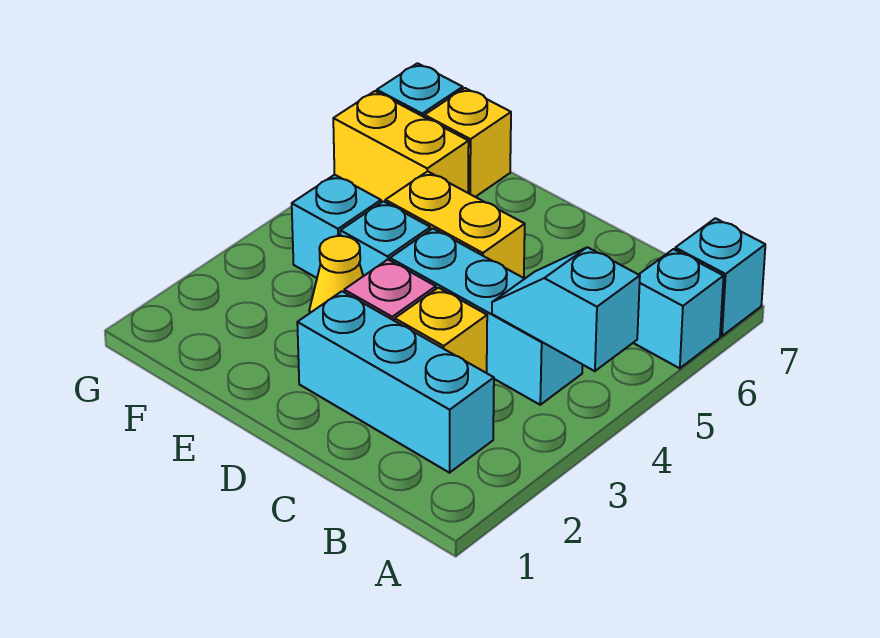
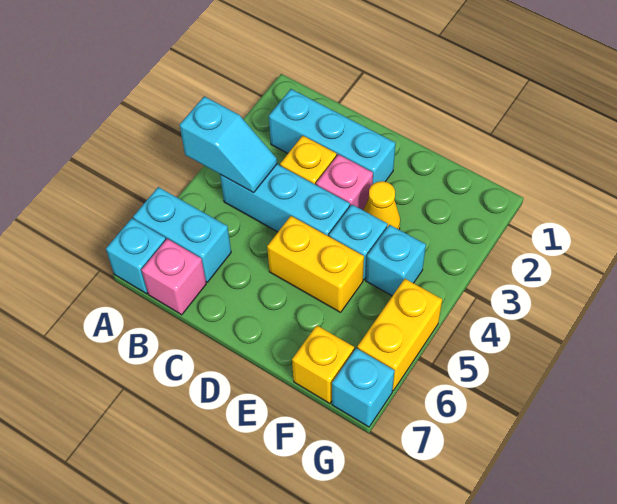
cyan brick A6 level 1 -> cyan brick A6:B6 level 1
none -> pink brick B7 level 1
yellow brick F6:G6 level 1 -> yellow brick G5:G6 level 1

